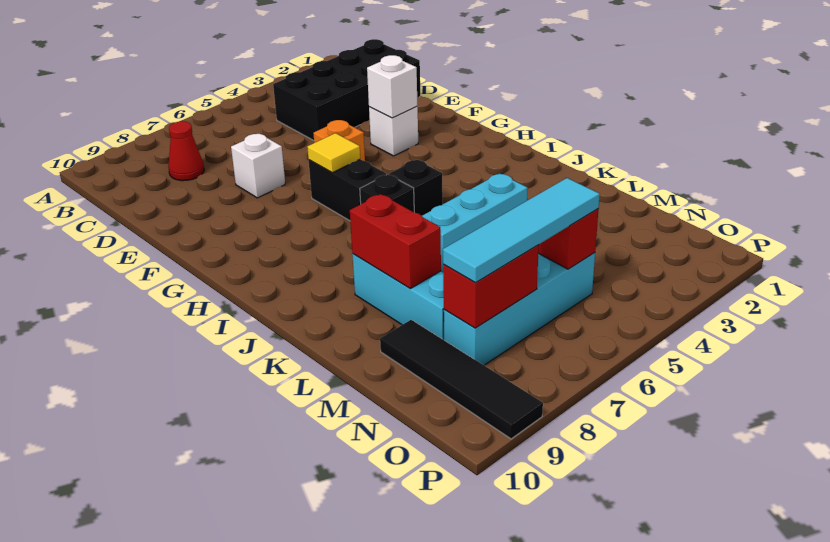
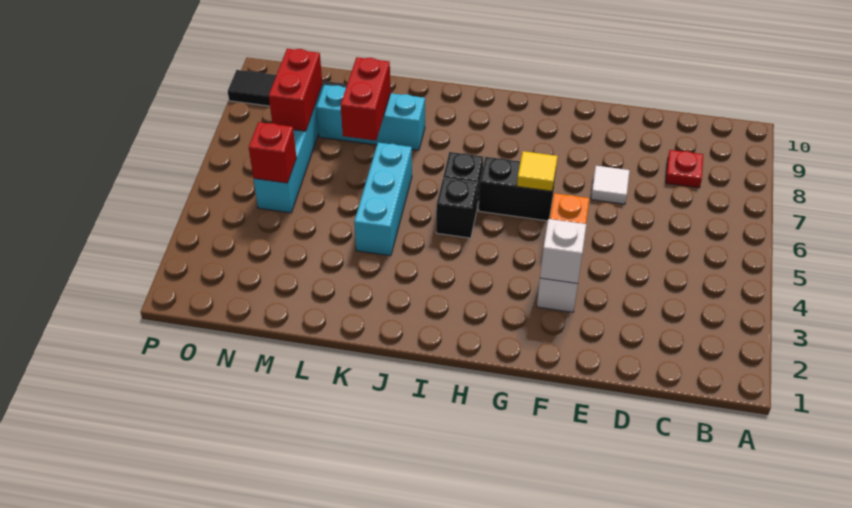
black brick C1:D4 level 1 -> none
red cone C8 level 1 -> red plate C8 level 1
white brick E7 level 1 -> white tile E7 level 1
red brick K8:L8 level 2 -> red brick L7:L8 level 2
cyan tile N5:N8 level 3 -> none

